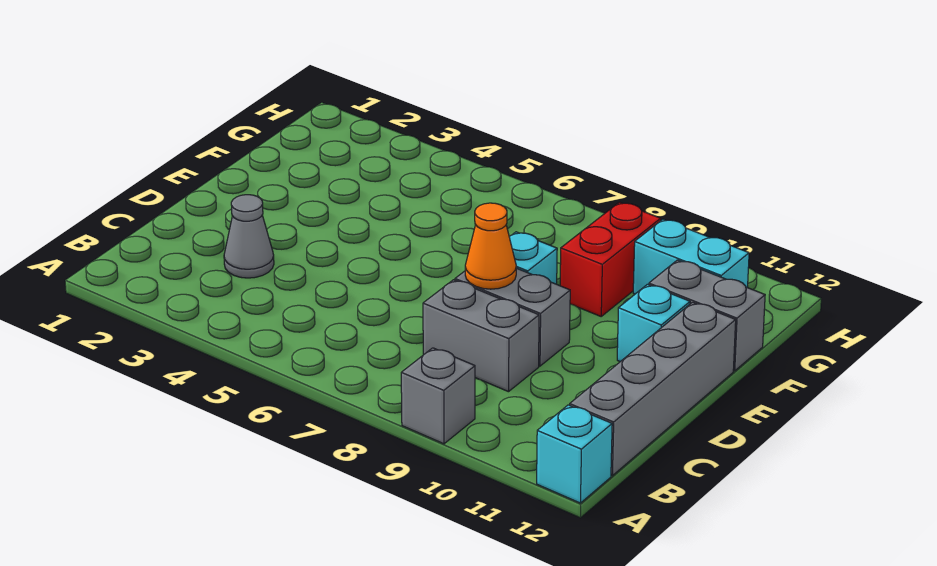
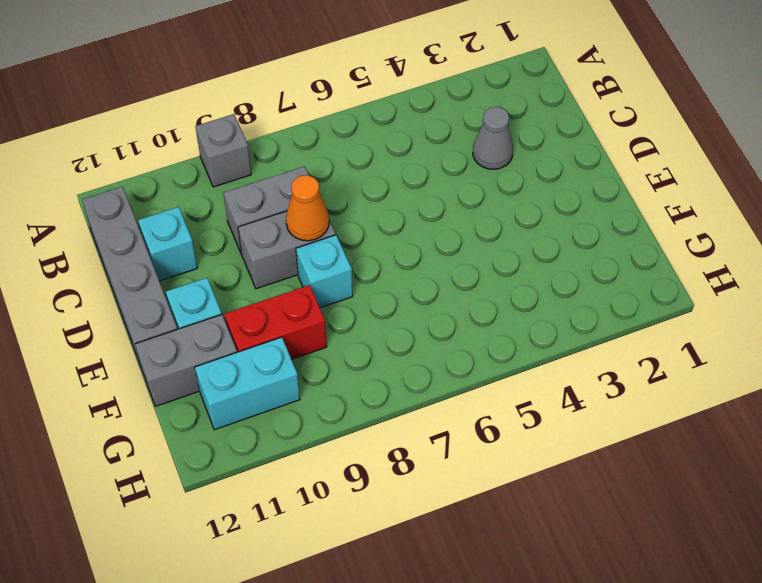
cyan brick A12 level 1 -> cyan brick C11 level 1
red brick F9:G9 level 1 -> red brick F9:F10 level 1

